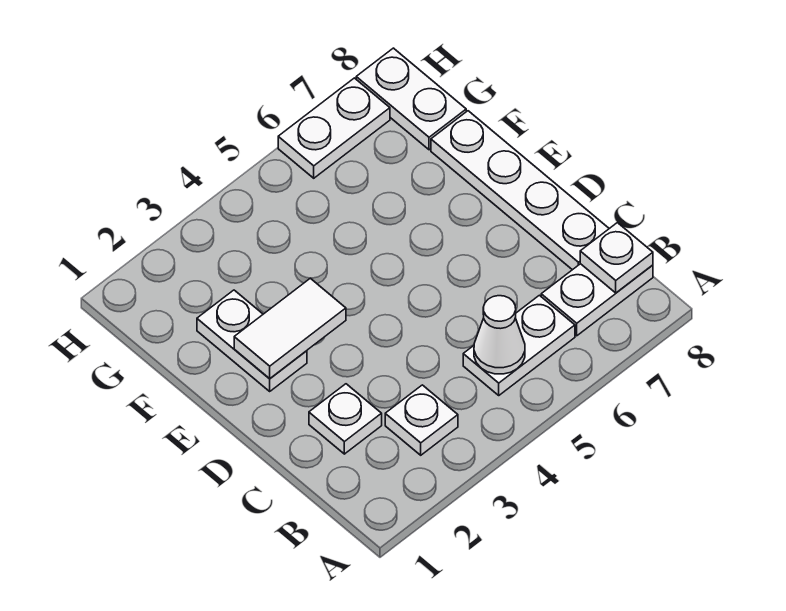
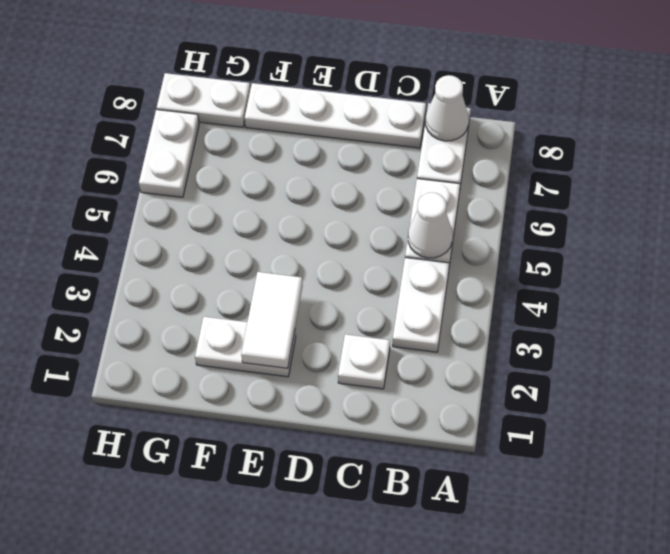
white plate B3 level 1 -> white plate B3:B4 level 1
white plate B8 level 2 -> white cone B8 level 2

